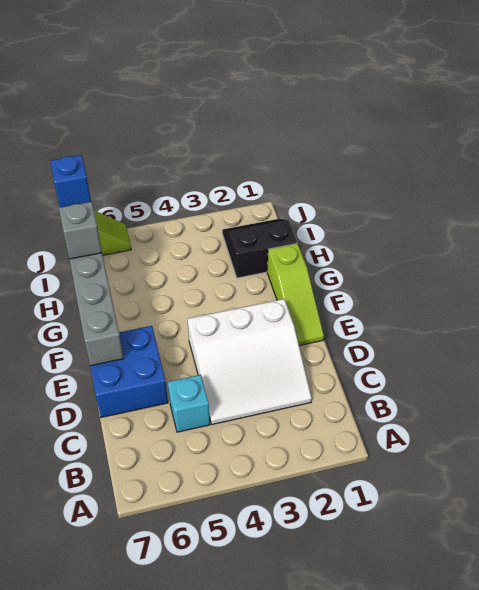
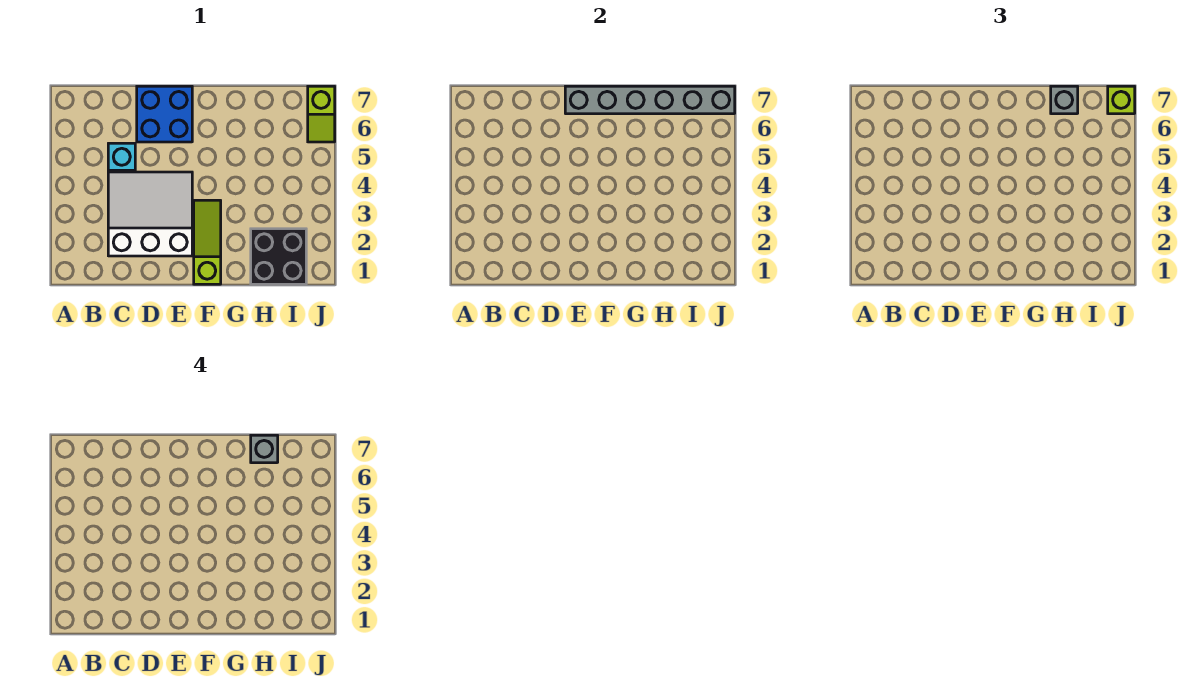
white slope C2:E4 level 1 top E -> white slope C2:E4 level 1 top 2
lime slope E1:G1 level 1 top G -> lime slope F1:F3 level 1 top 1
black slope H1:I2 level 1 top H -> black brick H1:I2 level 1
none -> grey brick H7 level 4
blue brick J7 level 3 -> lime brick J7 level 3

